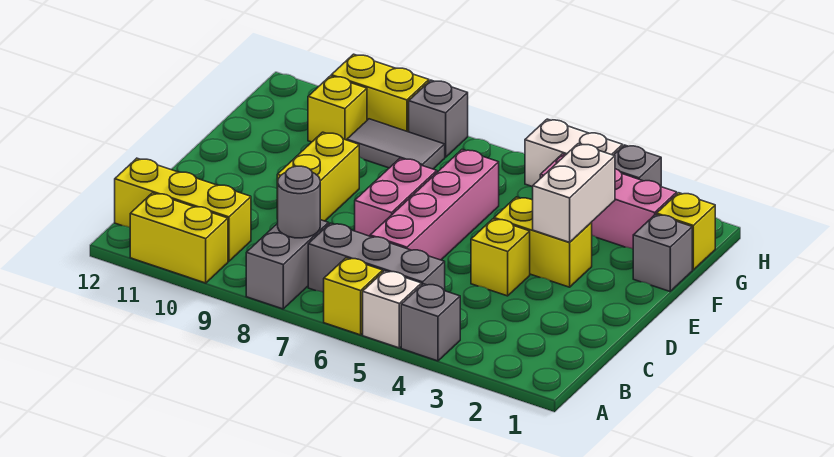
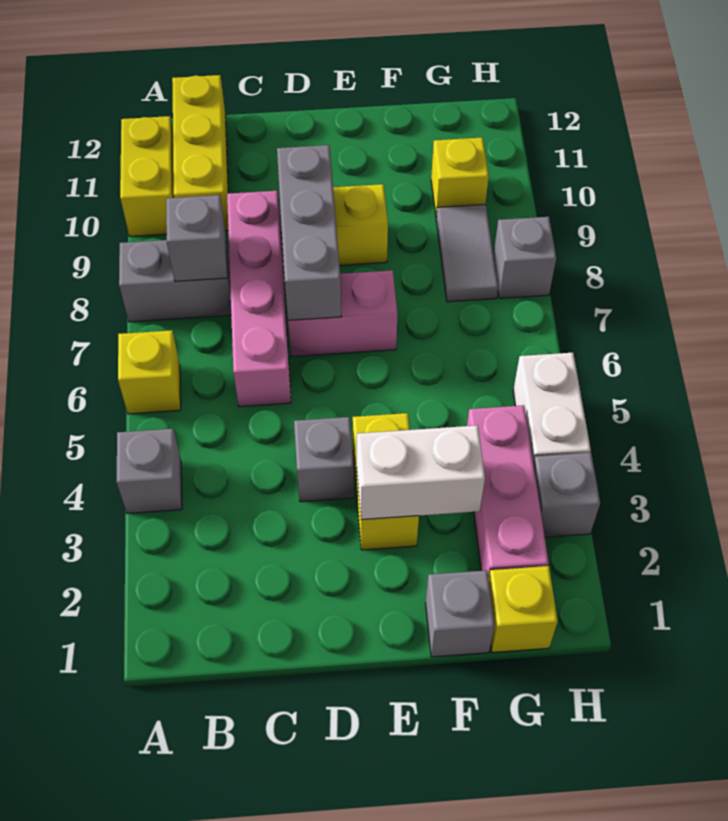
white brick A5 level 1 -> none
grey brick B5:B7 level 1 -> grey brick D7:D9 level 2
grey round brick B8 level 2 -> grey brick B8 level 2
pink brick C6:F6 level 1 -> pink brick C6:C9 level 1
yellow brick D4 level 1 -> grey brick D4 level 1
yellow brick H9:H10 level 1 -> none

